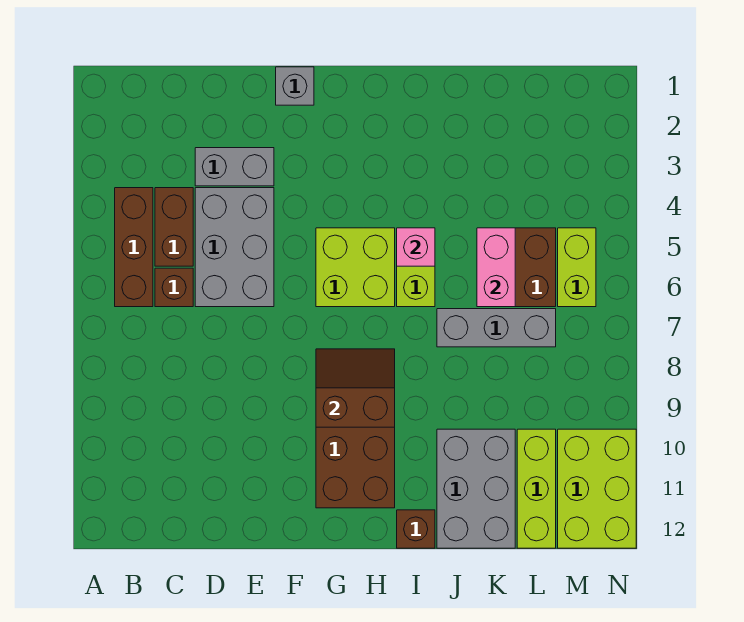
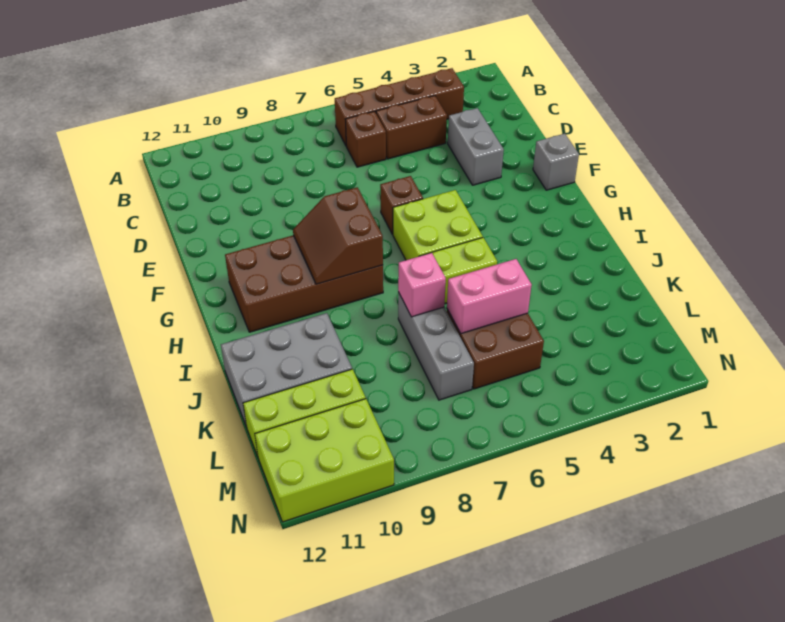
brown brick B4:B6 level 1 -> brown brick B3:B6 level 1
grey brick D4:E6 level 1 -> none
brown slope G8:H9 level 2 top 9 -> brown slope G8:H9 level 2 top 8
pink brick I5 level 2 -> pink brick J7 level 2
brown brick I12 level 1 -> brown brick F6 level 1
lime brick M5:M6 level 1 -> none

